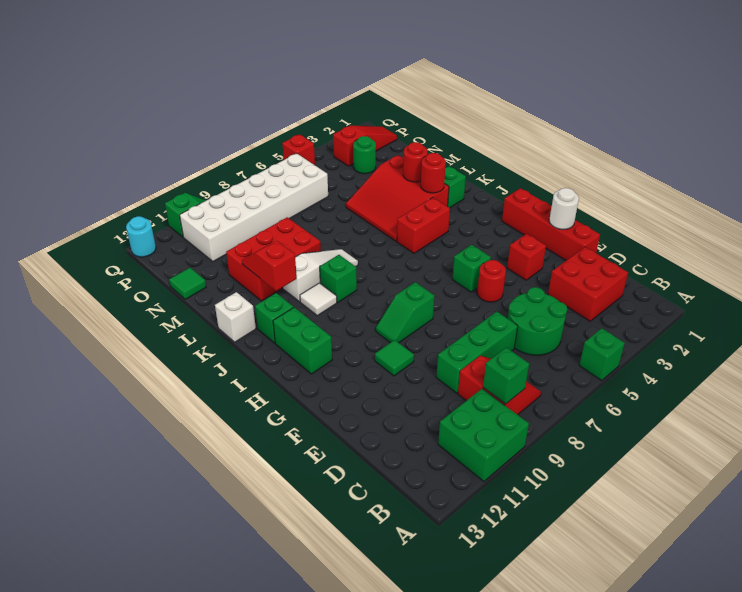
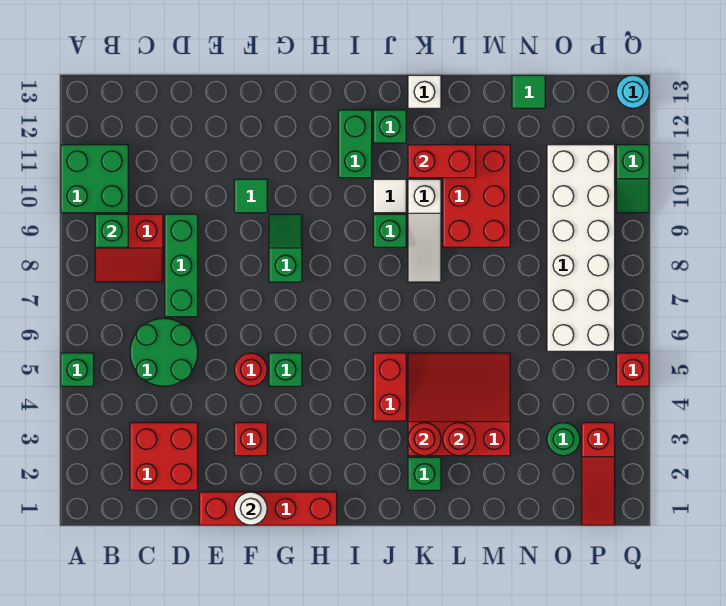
green brick H12:I12 level 1 -> green brick I11:I12 level 1
red slope K11:L11 level 2 top K -> red brick K11:L11 level 2

